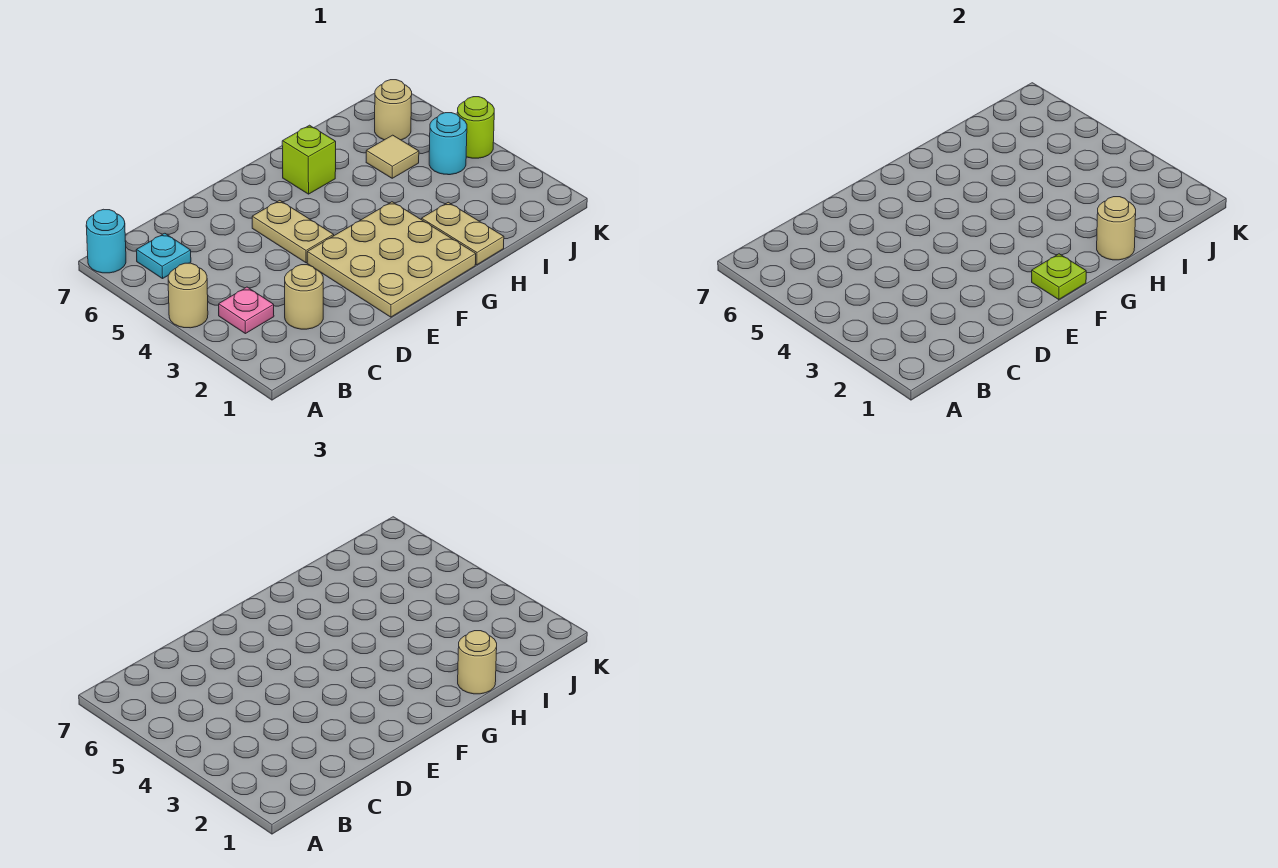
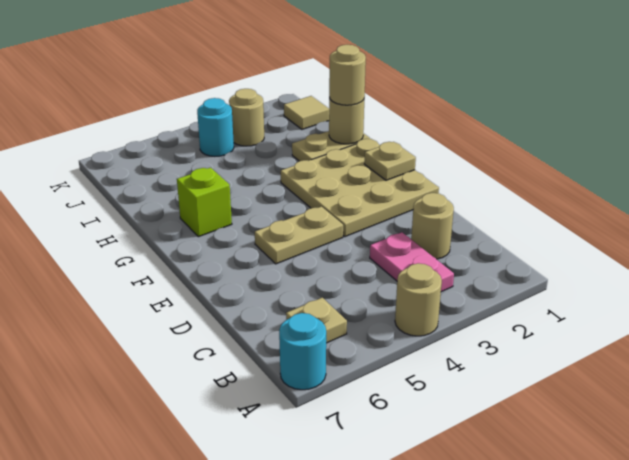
pink plate B3 level 1 -> pink plate B3:C3 level 1
cyan plate B6 level 1 -> tan plate B6 level 1
lime plate F1 level 2 -> tan plate F1 level 2
tan tile I5 level 1 -> tan tile J1 level 1
tan round brick J6 level 1 -> tan round brick J3 level 1
lime round brick K4 level 1 -> none

